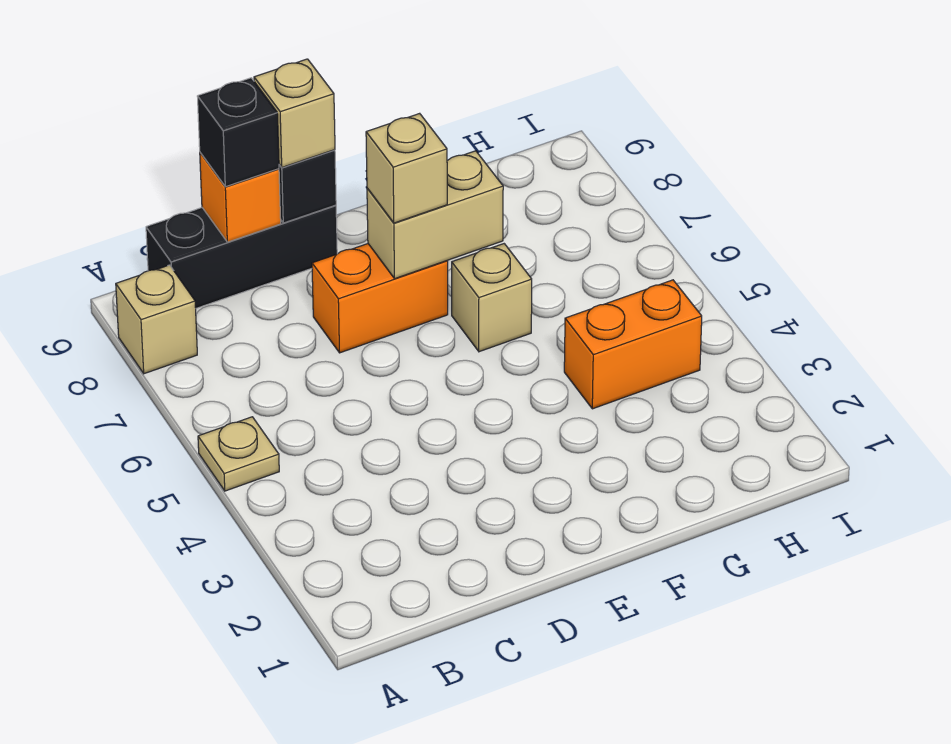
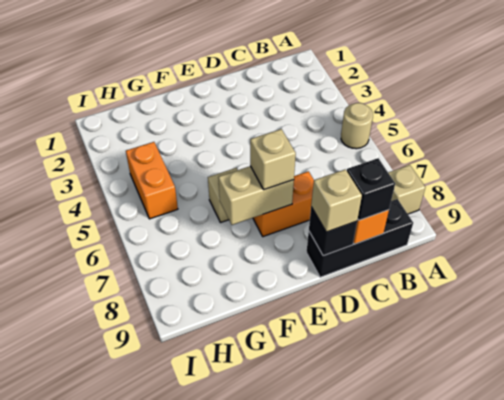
tan plate A5 level 1 -> tan round brick A5 level 1
orange brick G4:H4 level 1 -> orange brick H4:H5 level 1

